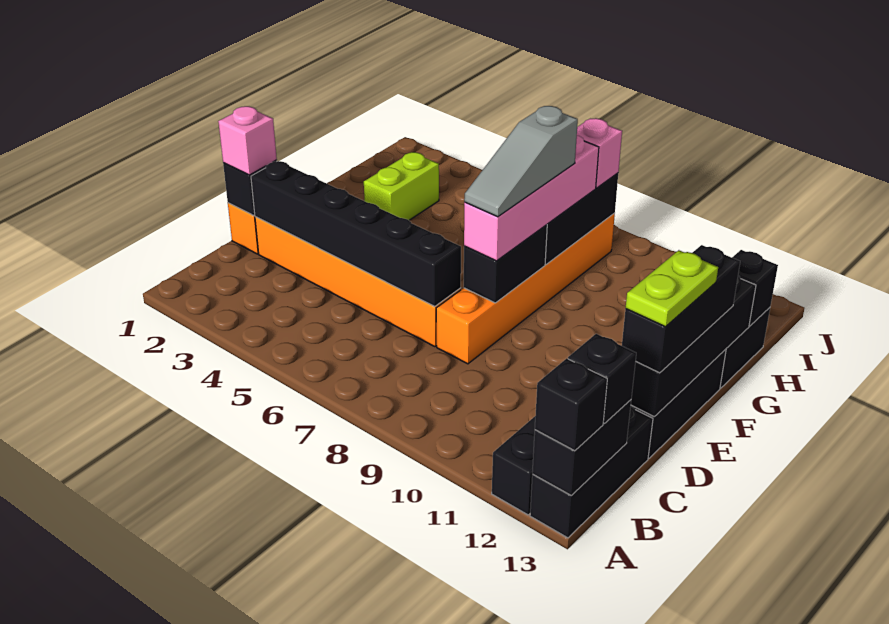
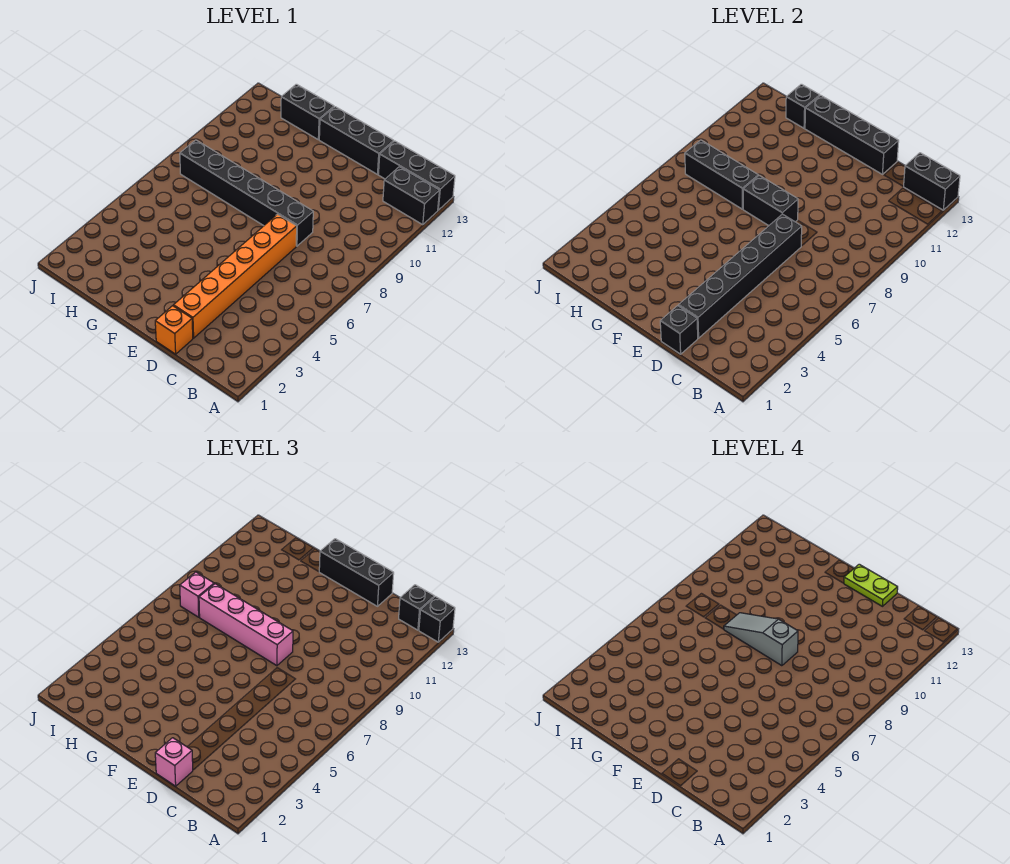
orange brick D8:I8 level 1 -> black brick D8:I8 level 1
grey slope E8:G8 level 4 top G -> grey slope E8:G8 level 4 top E
lime brick G3:H3 level 1 -> none

